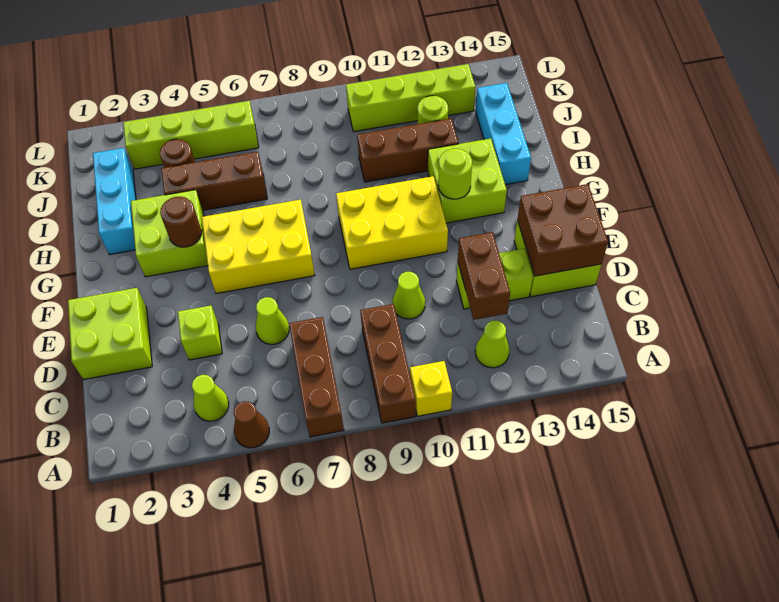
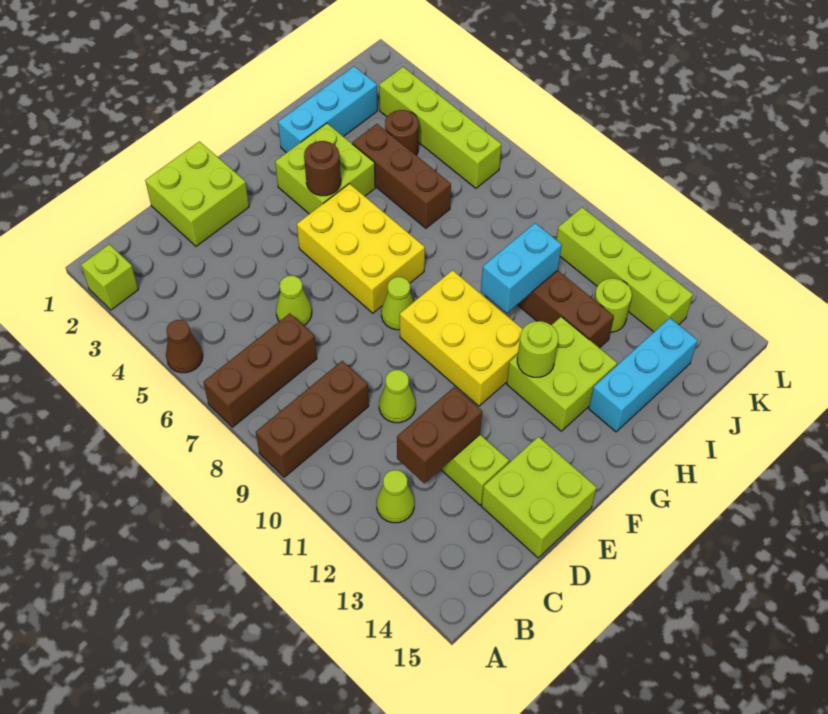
yellow brick A10 level 1 -> none
lime cone B4 level 1 -> lime cone F8 level 1
lime brick D4 level 1 -> lime brick A2 level 1
brown brick D14:E15 level 2 -> none
none -> cyan brick H10:I10 level 2

